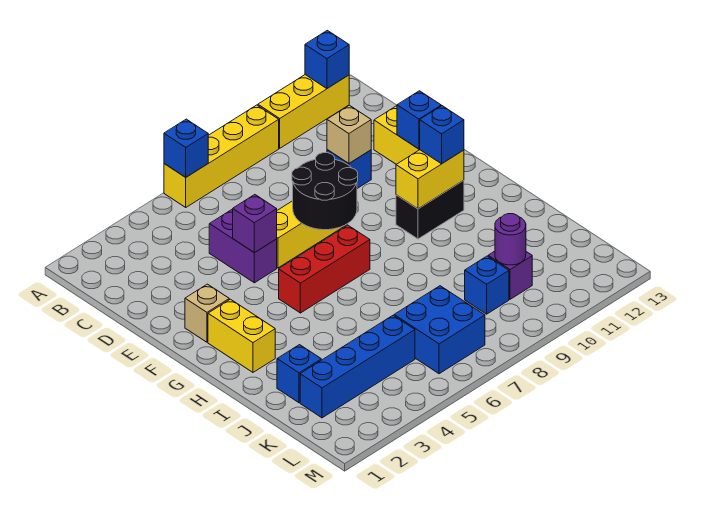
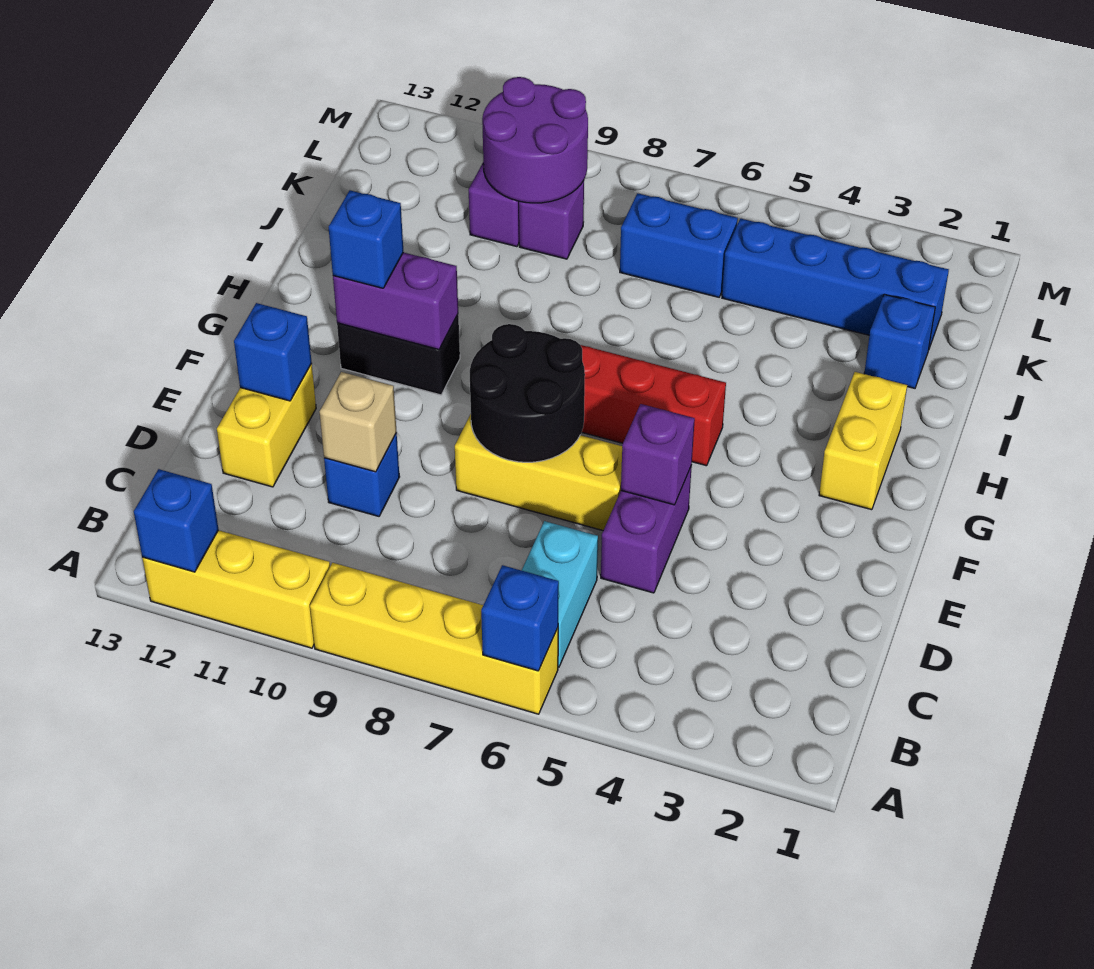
none -> cyan brick B6:C6 level 1
tan brick F2 level 1 -> none
yellow brick G10:G11 level 2 -> purple brick G10:G11 level 2
blue brick K6:L7 level 1 -> blue brick K6:K7 level 1
blue brick K9 level 1 -> purple brick K9 level 1
purple round brick K10 level 2 -> purple round brick K9:L10 level 2

